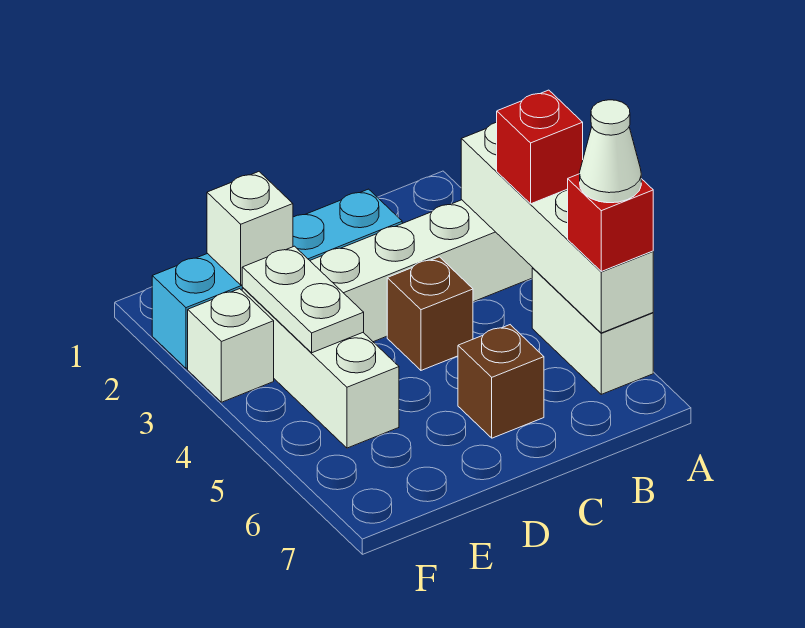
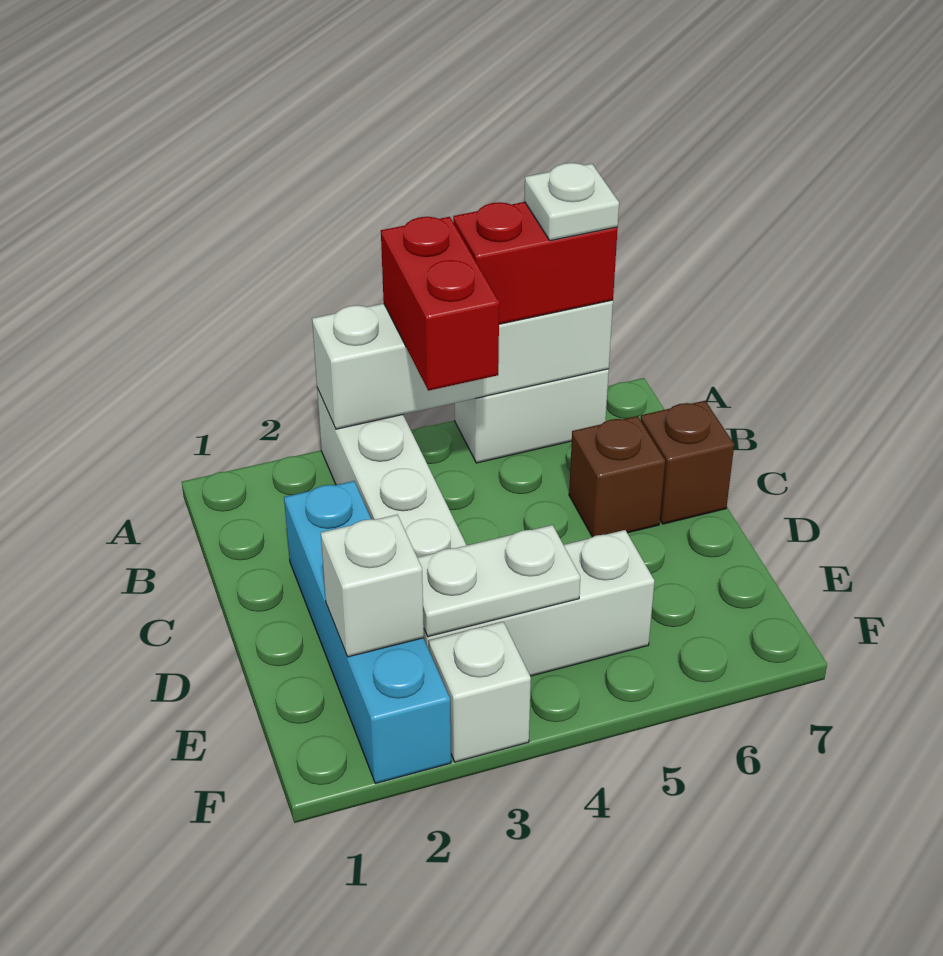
red brick A4 level 3 -> red brick A4:B4 level 3
red brick A6 level 3 -> red brick A5:A6 level 3
white cone A6 level 4 -> white plate A6 level 4
brown brick C4 level 1 -> brown brick C7 level 1

